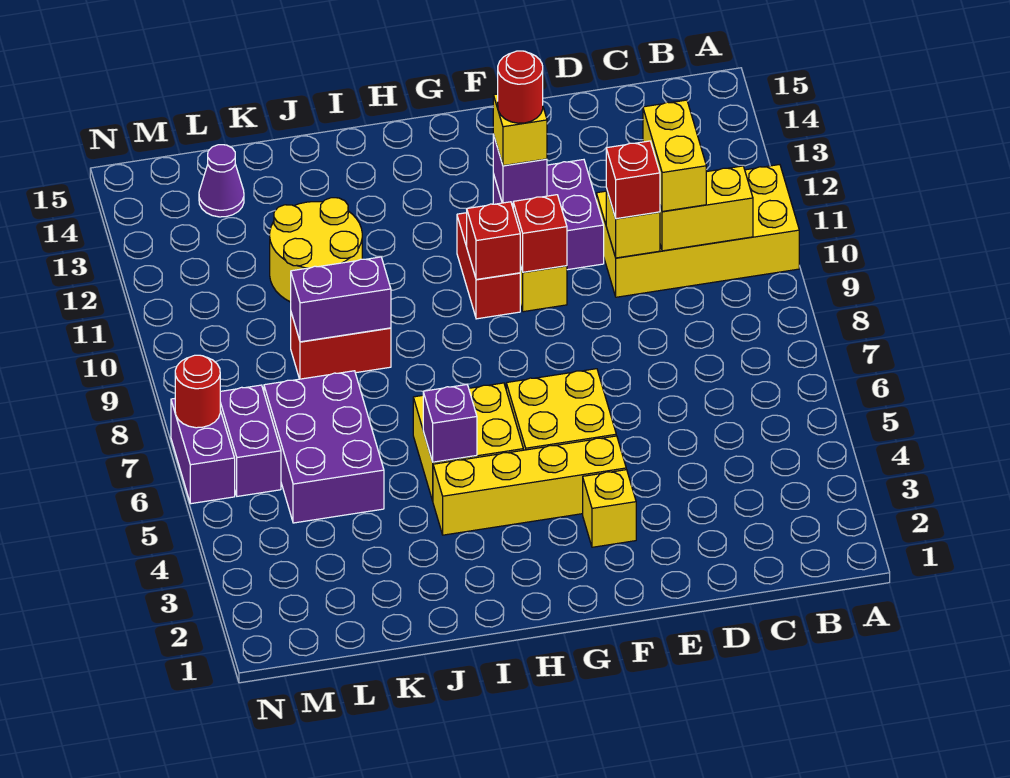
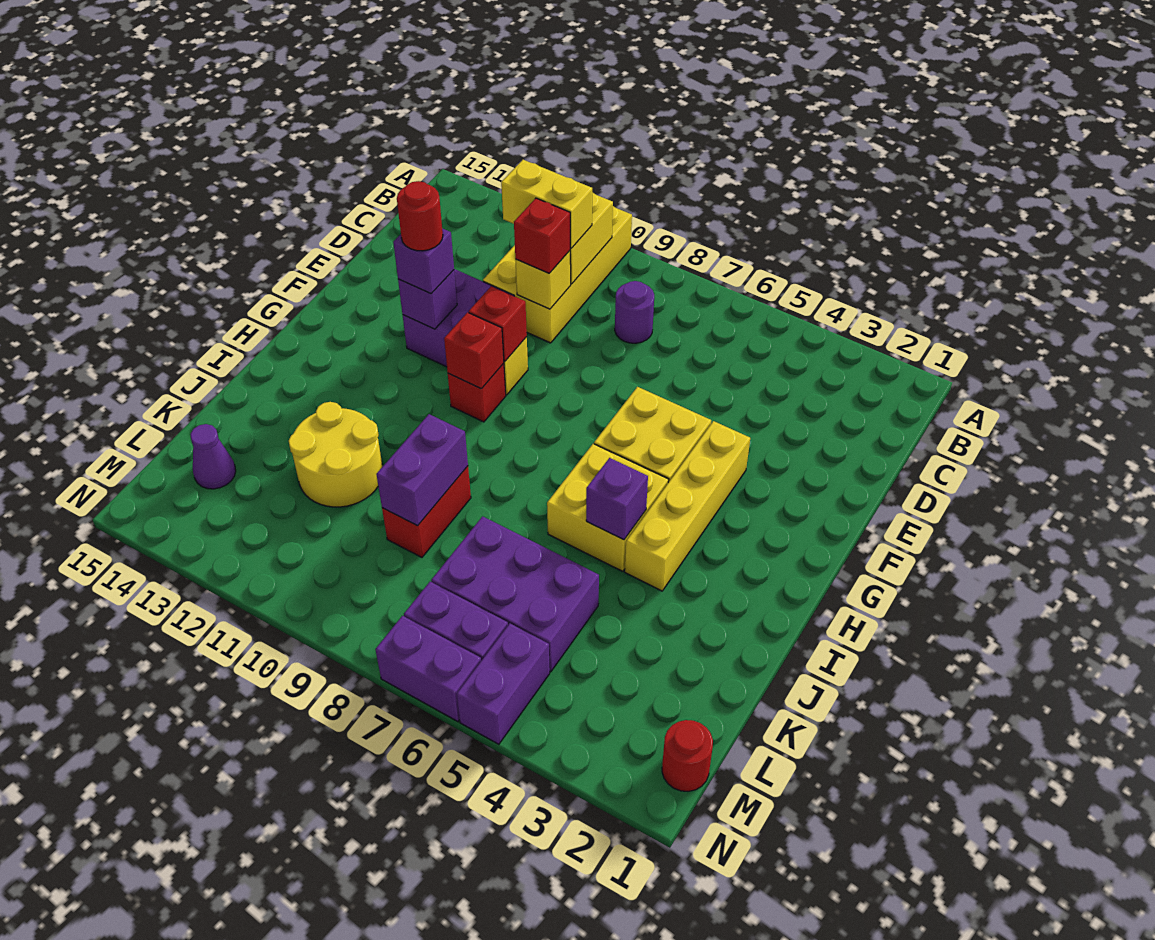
none -> purple round brick C8 level 1
yellow brick F3 level 1 -> none
yellow brick F12 level 3 -> purple brick F12 level 3
red brick G10:G11 level 1 -> red brick G10 level 1
none -> purple brick M5:N5 level 1
red round brick N7 level 2 -> red round brick M1 level 1

